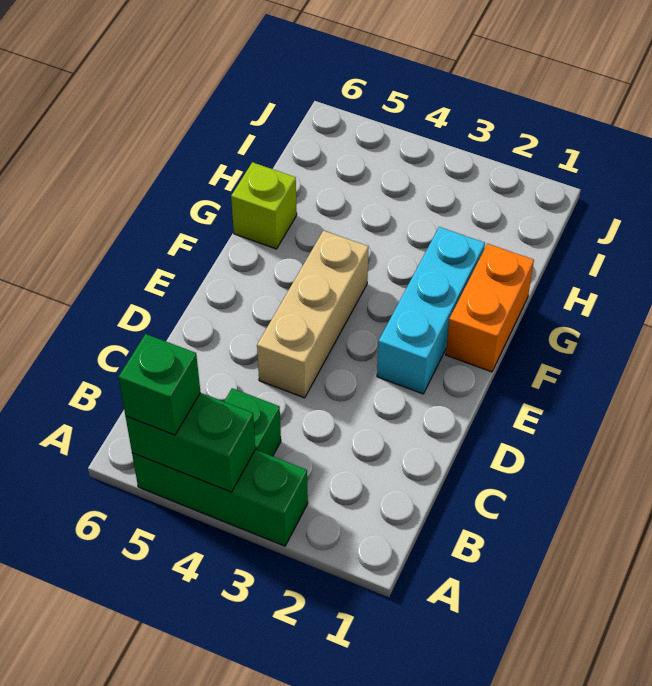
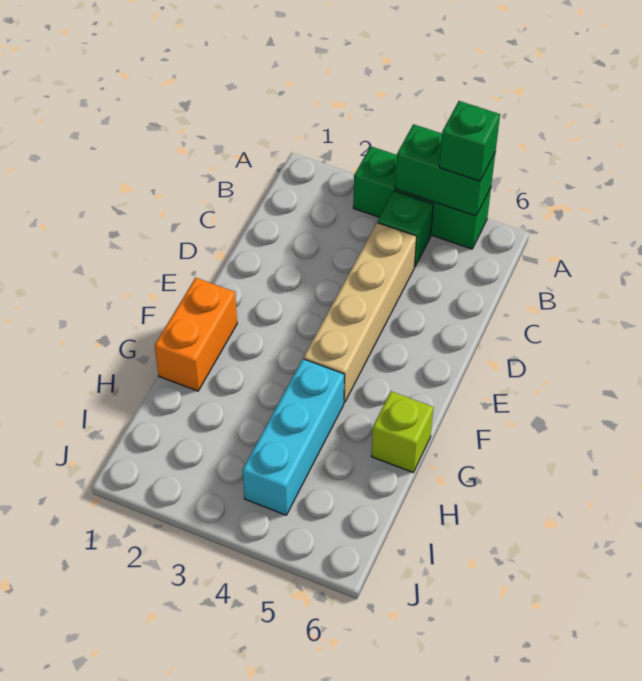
tan brick D4:F4 level 1 -> tan brick C4:F4 level 1
cyan brick E2:G2 level 1 -> cyan brick G4:I4 level 1

